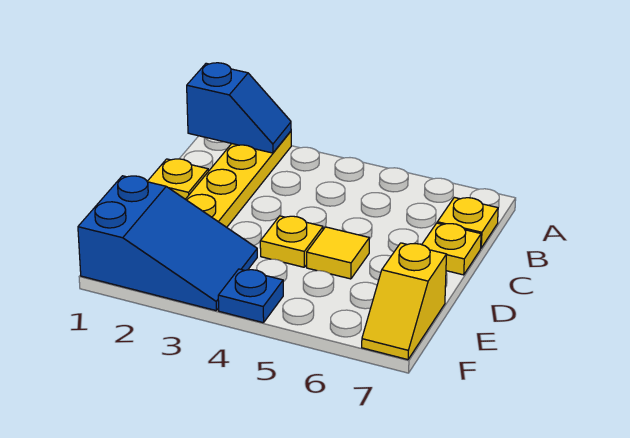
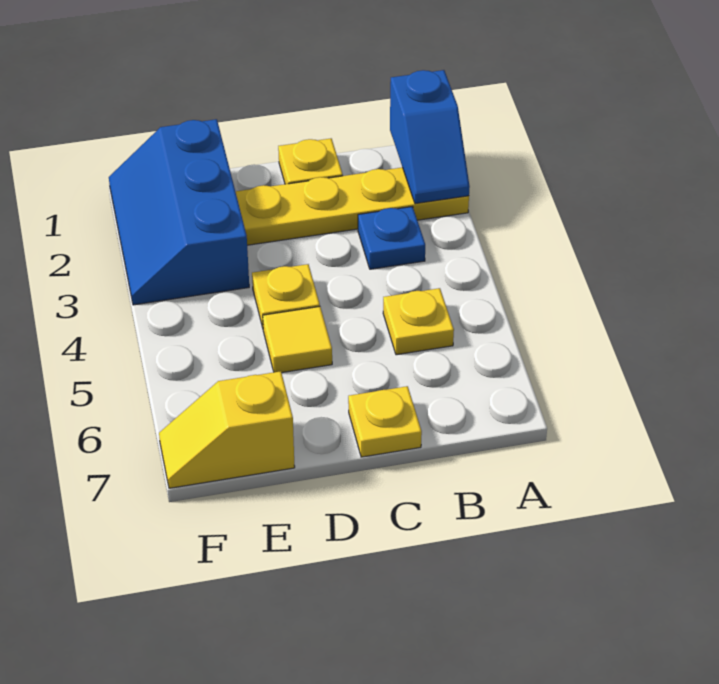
yellow plate B7 level 1 -> yellow plate B5 level 1
blue slope E1:F3 level 1 top 1 -> blue slope E1:F3 level 1 top E
blue plate F4 level 1 -> blue plate B3 level 1

